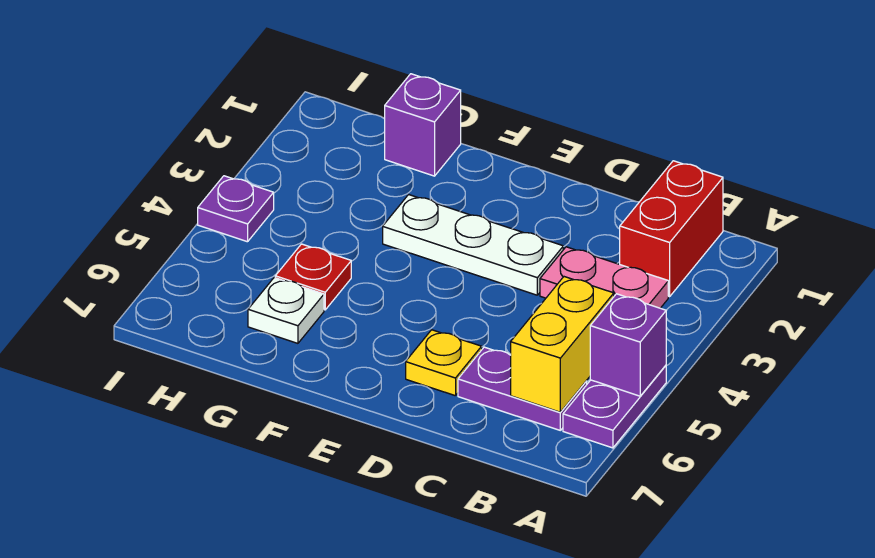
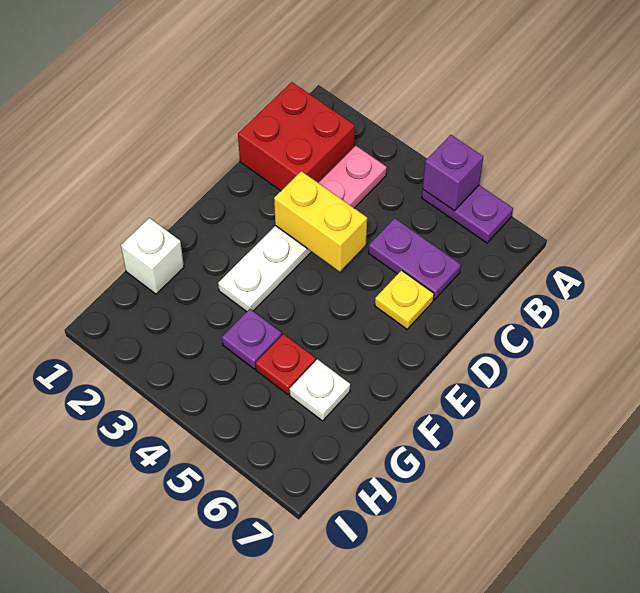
red brick B1:B2 level 1 -> red brick B1:C2 level 1
yellow brick B5:B6 level 2 -> yellow brick D3:D4 level 2
purple plate B6:C6 level 1 -> purple plate C5:C6 level 1
purple brick G1 level 1 -> white brick G1 level 1
purple plate I4 level 1 -> purple plate G4 level 1

